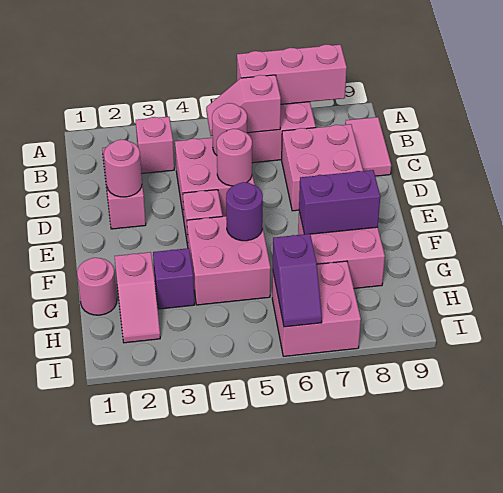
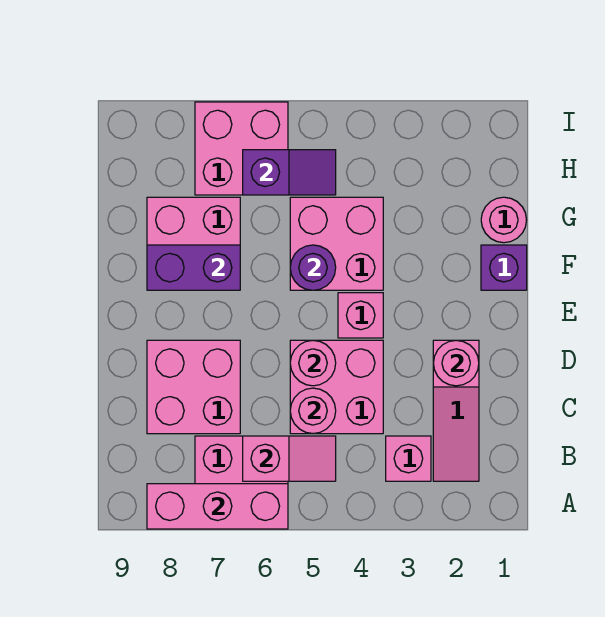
pink tile B9:C9 level 1 -> none
pink slope G2:H2 level 1 top G -> none
purple brick G3 level 1 -> purple brick F1 level 1
purple slope H6:I6 level 2 top H -> purple slope H5:H6 level 2 top 6

